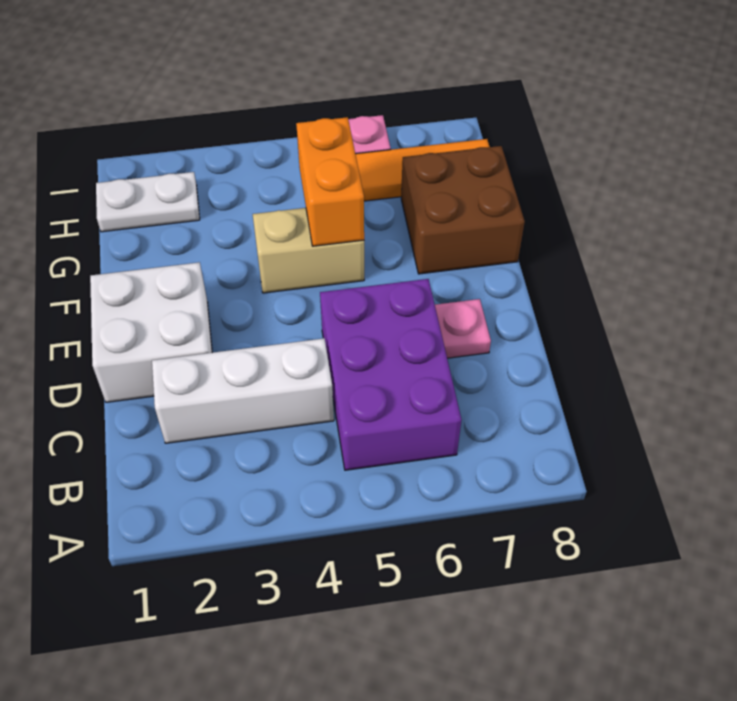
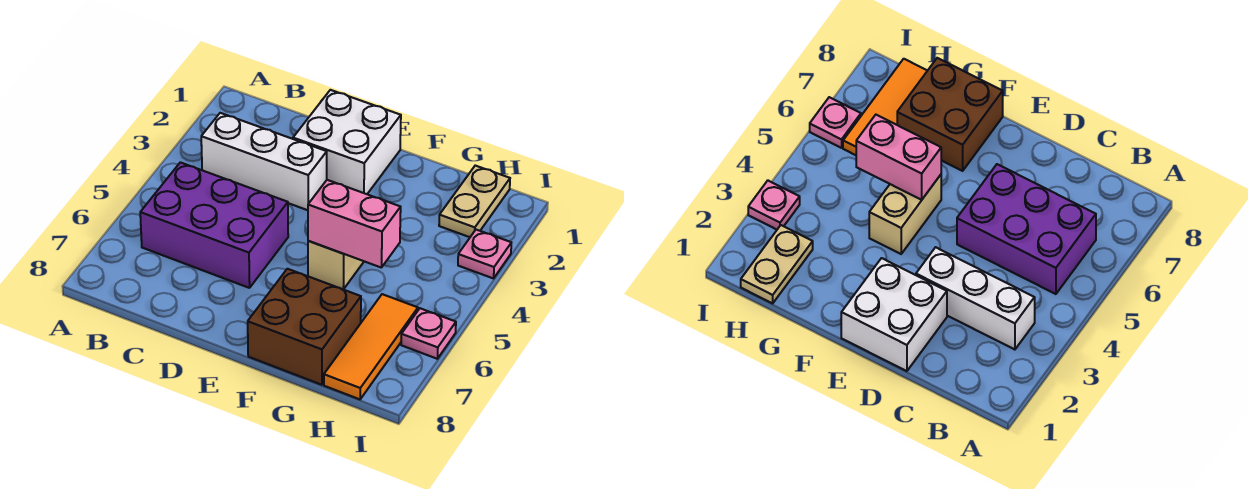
white brick C2:C4 level 1 -> white brick B3:D3 level 1
pink plate D7 level 1 -> pink plate I3 level 1
orange brick F5:G5 level 2 -> pink brick F5:G5 level 2
white plate H1:H2 level 1 -> tan plate H1:H2 level 1

